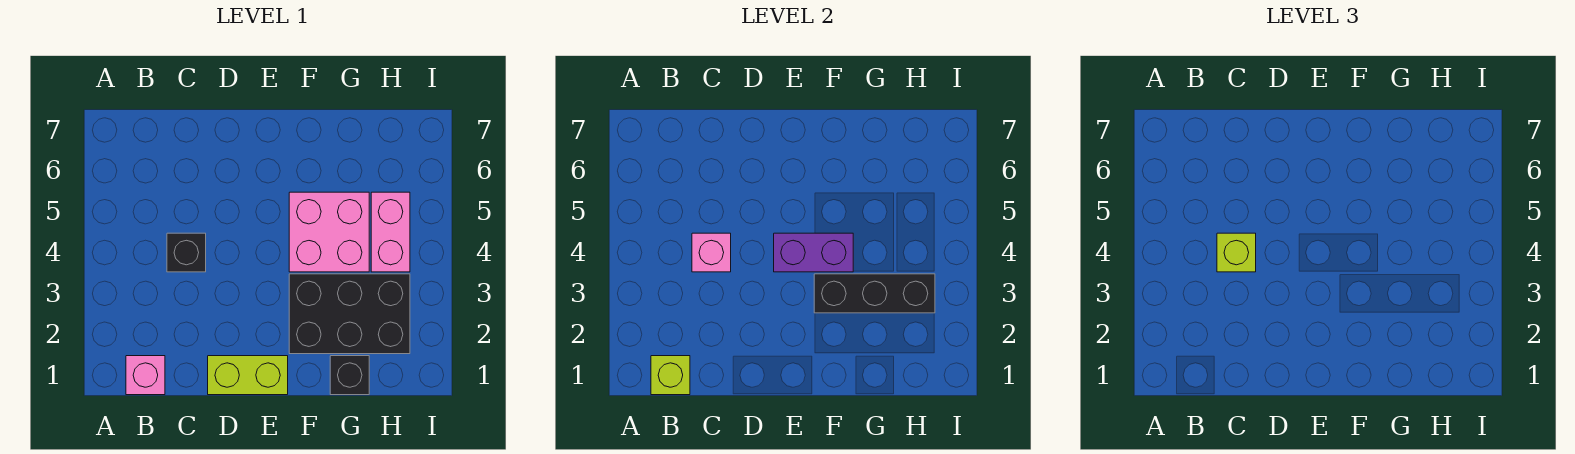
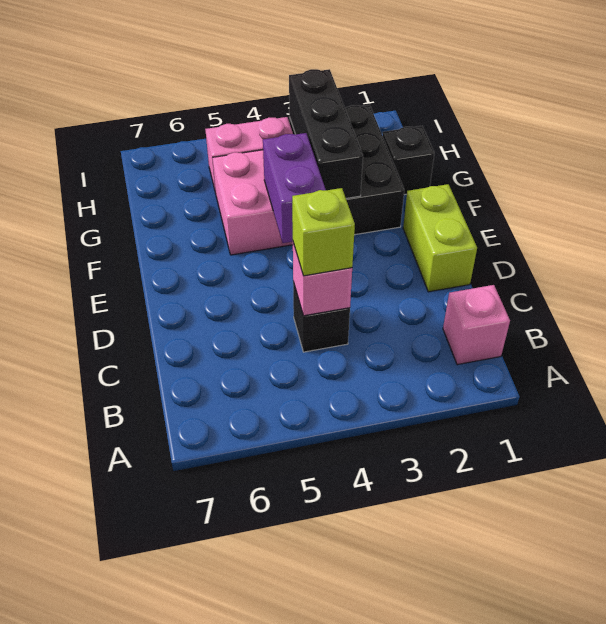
lime brick B1 level 2 -> none

